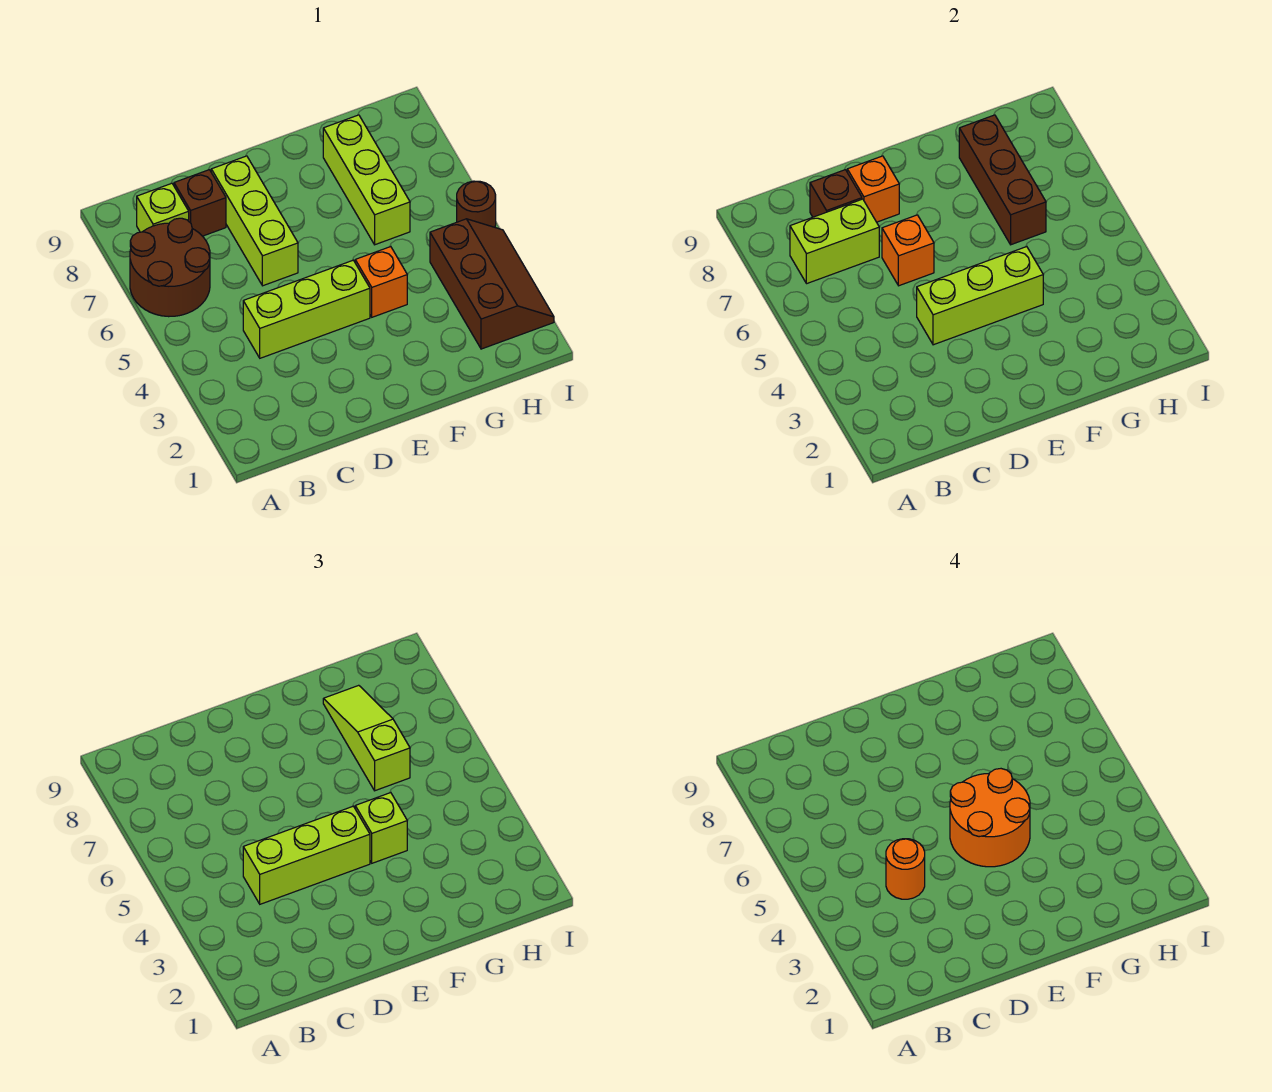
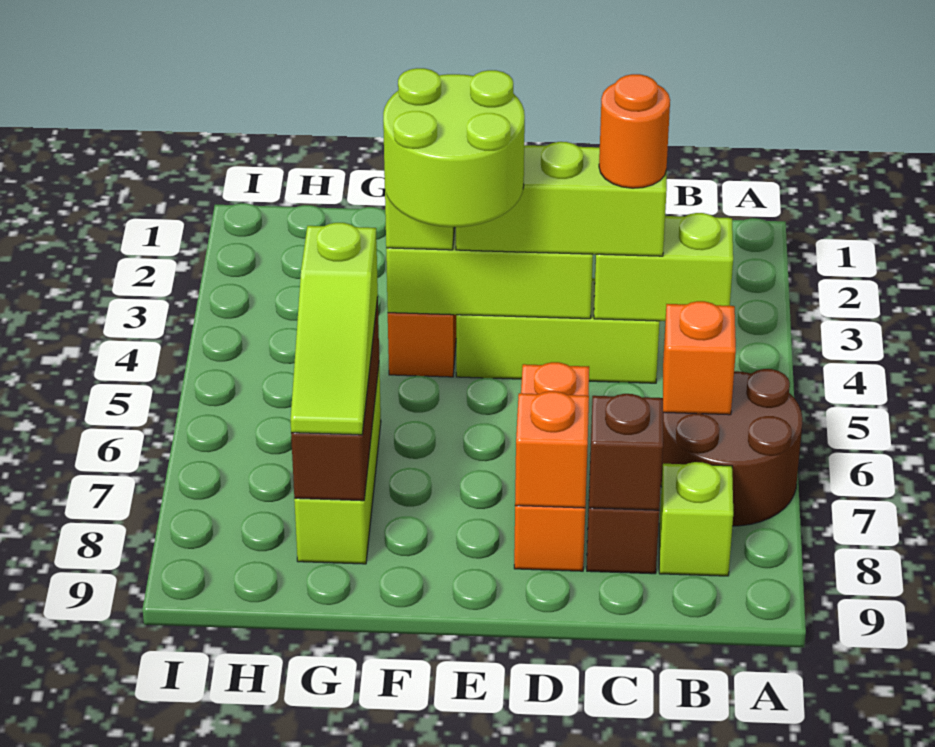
lime brick B7:C7 level 2 -> lime brick B4:C4 level 2
lime brick D6:D8 level 1 -> orange brick D6:D8 level 1
orange brick D6 level 2 -> orange brick B6 level 2
orange round brick E4:F5 level 4 -> lime round brick E4:F5 level 4
brown slope H2:I4 level 1 top H -> none
brown round brick I5 level 1 -> none

